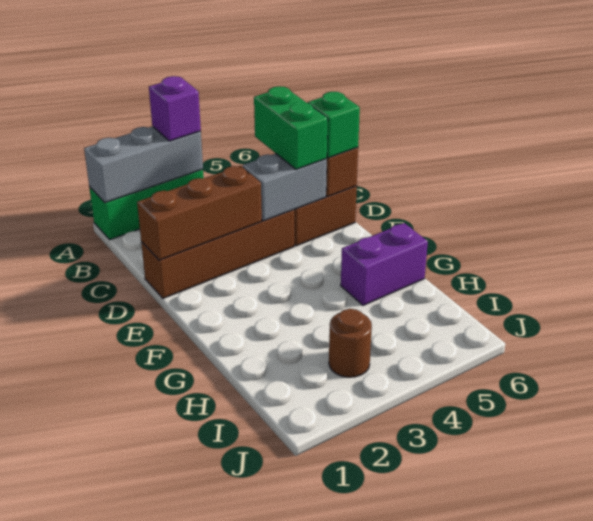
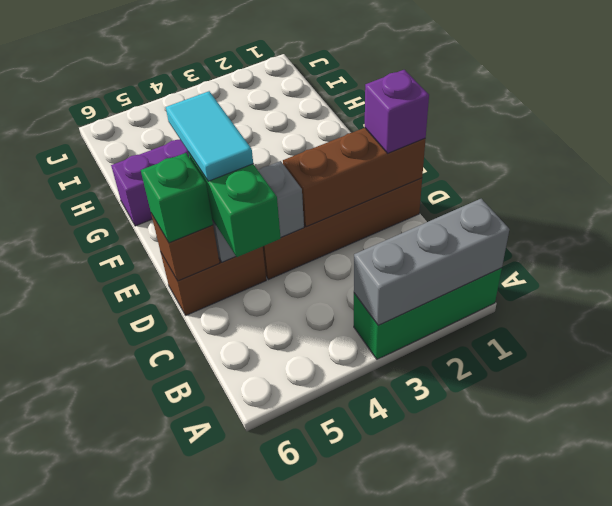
purple brick A3 level 3 -> purple brick D1 level 3
none -> cyan tile D5:E5 level 4
brown round brick I3 level 1 -> none

